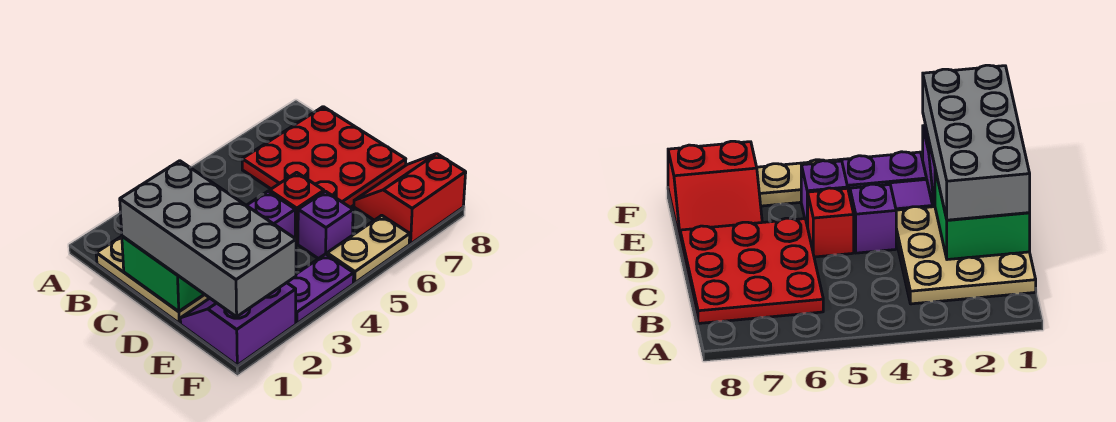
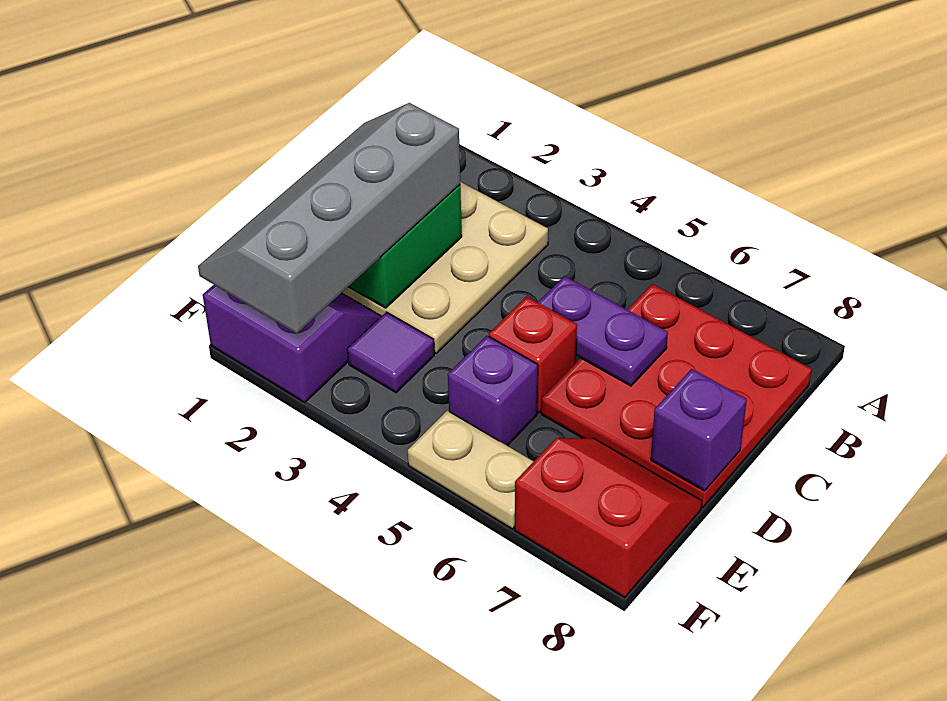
grey brick C1:F2 level 3 -> grey slope C1:F2 level 3 top 2
purple brick D4 level 1 -> purple brick D8 level 2
purple plate F3:F4 level 1 -> purple plate C5:C6 level 2

